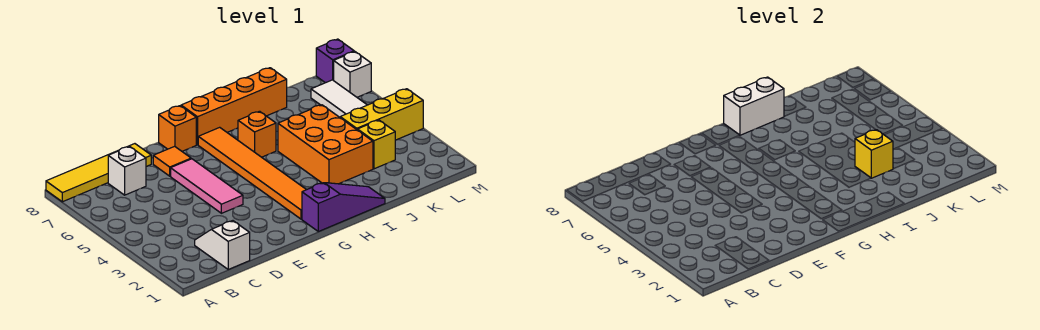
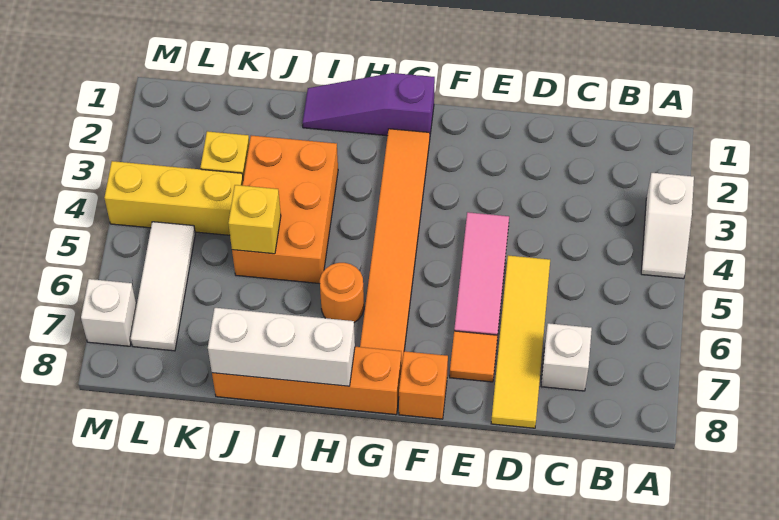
yellow tile A8:D8 level 1 -> yellow tile D5:D8 level 1
white slope C1:C2 level 1 top 1 -> white slope A3:A4 level 1 top 3
orange brick H6 level 1 -> orange round brick H6 level 1
white brick H8:I8 level 2 -> white brick H8:J8 level 2
yellow brick J3 level 2 -> yellow brick J5 level 2
purple brick M8 level 1 -> none

